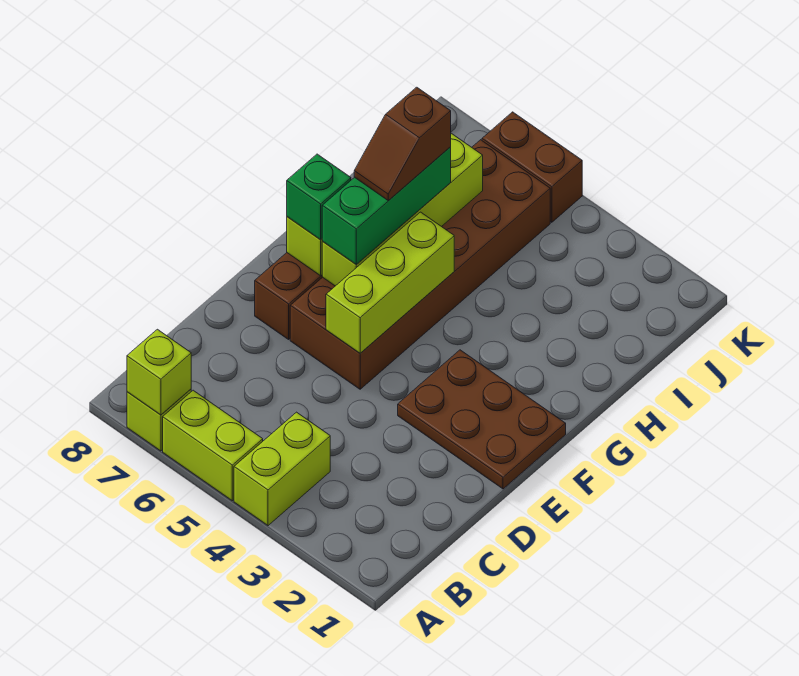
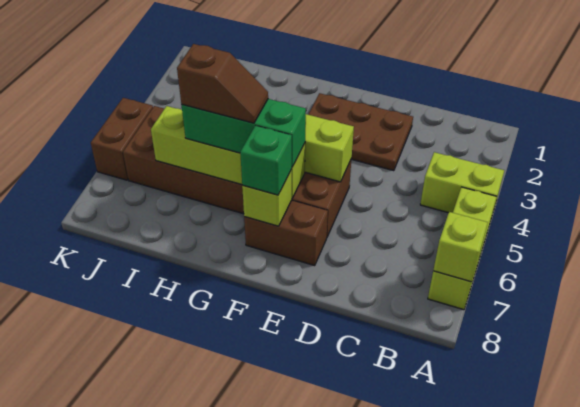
brown plate E1:F3 level 1 -> brown plate D2:F3 level 1

